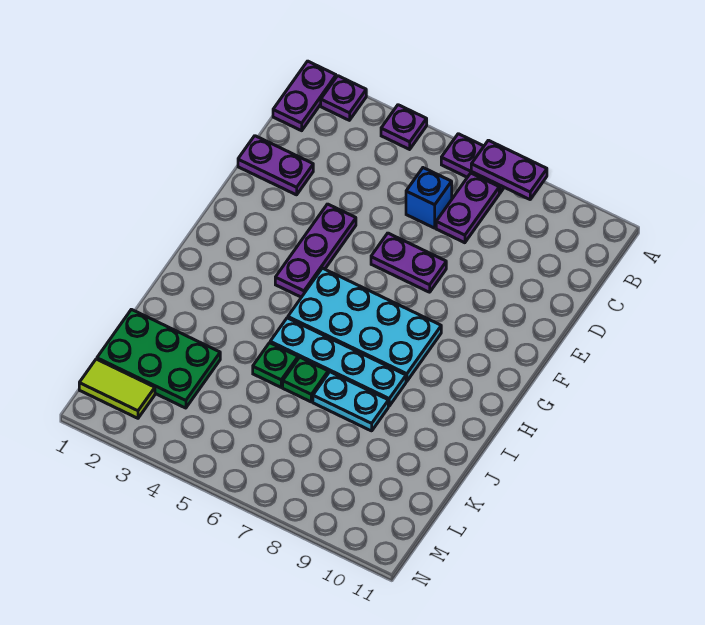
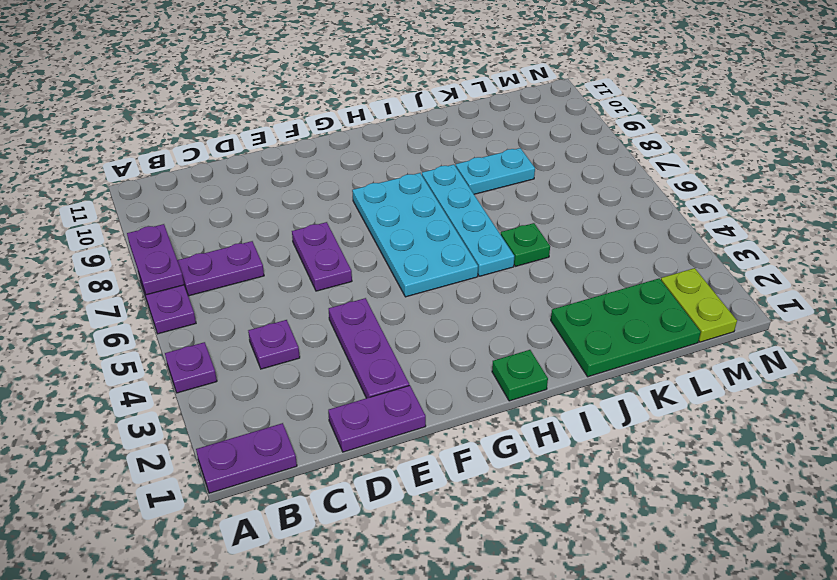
purple plate A2 level 1 -> purple plate C4 level 1
blue brick C6 level 1 -> none
purple plate D1:D2 level 1 -> purple plate D1:E1 level 1
purple plate E4:G4 level 1 -> purple plate E2:E4 level 1
green plate J6 level 1 -> green plate H1 level 1
cyan plate J7:J8 level 1 -> cyan plate J8:K8 level 1
green plate K1:L3 level 1 -> green plate J1:L2 level 1
lime tile M1:M2 level 1 -> lime plate M1:M2 level 1

